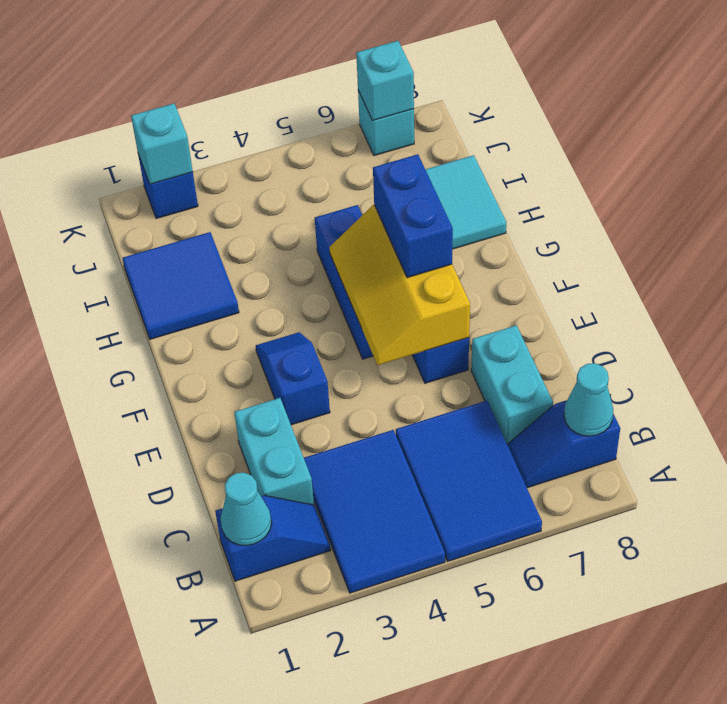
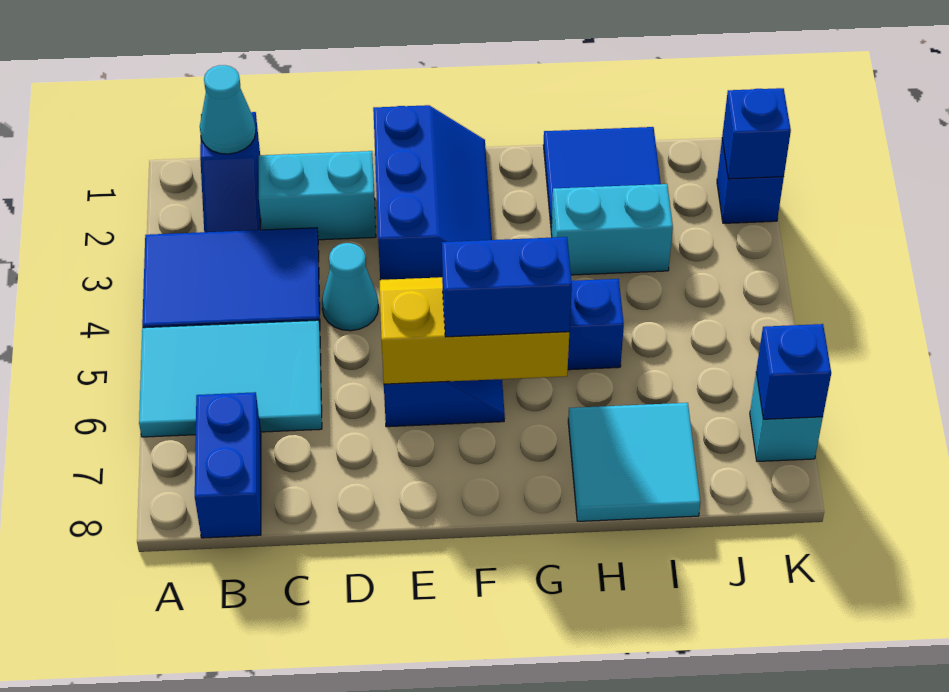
blue tile A5:C6 level 1 -> cyan tile A5:C6 level 1
blue slope B7:B8 level 1 top 8 -> blue brick B7:B8 level 1
cyan cone B8 level 2 -> cyan cone D4 level 1
cyan brick C7:D7 level 1 -> cyan brick H3:I3 level 1
blue slope E3:F3 level 1 top E -> blue slope E1:F3 level 1 top E
cyan brick K2 level 2 -> blue brick K2 level 2
cyan brick K7 level 2 -> blue brick K7 level 2

